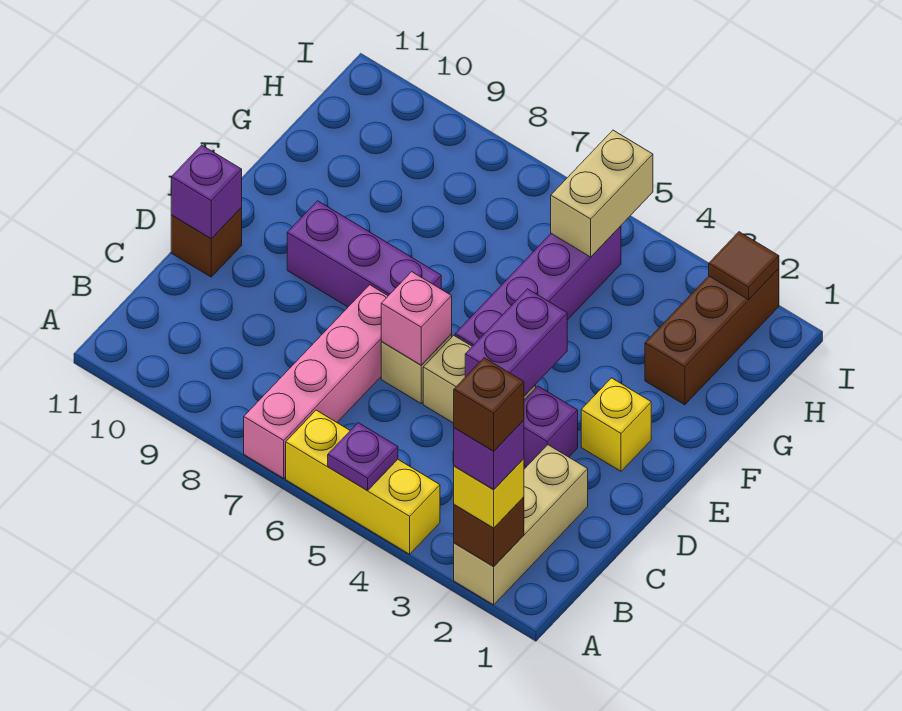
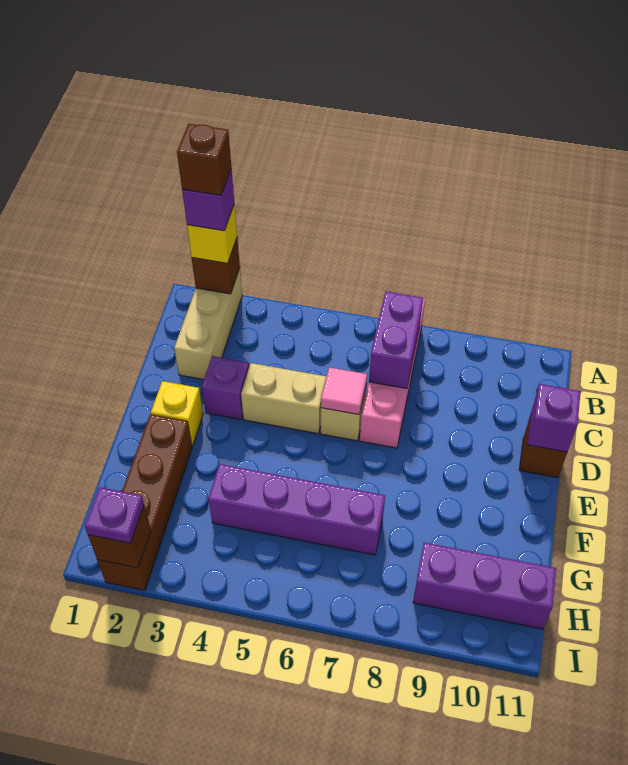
yellow brick A4:A6 level 1 -> none
purple plate A5 level 2 -> purple plate I2 level 3
purple brick D4:E4 level 2 -> purple brick B7:C7 level 2
pink brick D6 level 2 -> pink tile D6 level 2
purple brick E5:H5 level 1 -> purple brick G4:G7 level 1
purple brick E7:E9 level 1 -> purple brick H9:H11 level 1
brown brick G2:I2 level 1 -> brown brick F2:I2 level 1
tan brick H5:I5 level 2 -> none
brown tile I2 level 2 -> brown brick I2 level 2

